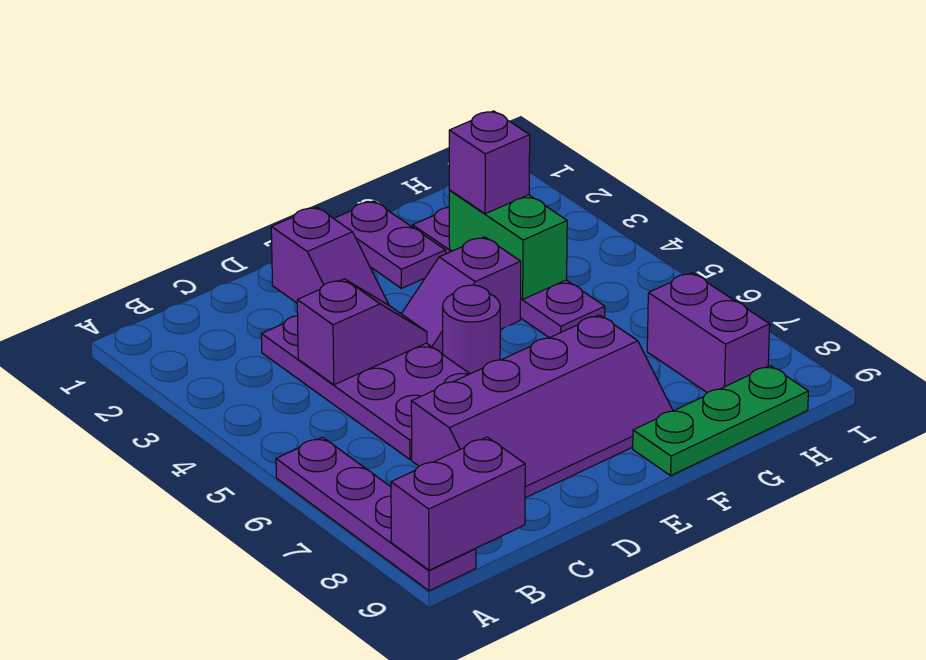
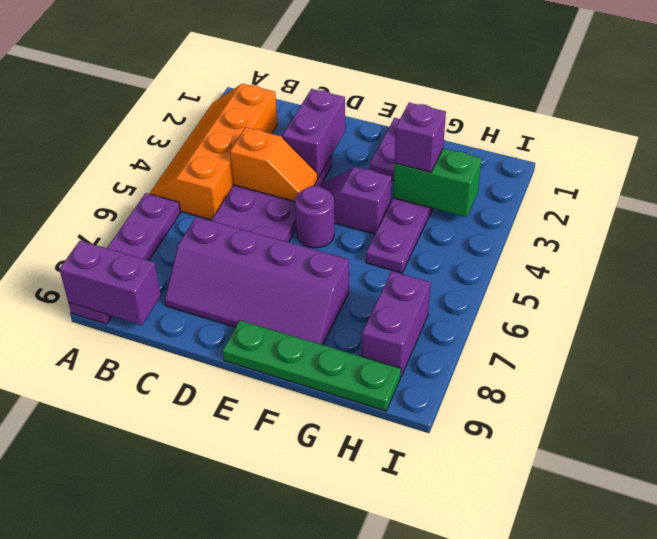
none -> orange slope A2:B5 level 1 top B
purple slope C4:D4 level 2 top C -> orange slope C4:D4 level 2 top C
purple slope D2:D3 level 2 top 2 -> purple brick D2:D3 level 2
green plate F9:H9 level 1 -> green plate E9:H9 level 1
green brick G3:G4 level 2 -> green brick G3:H3 level 2

